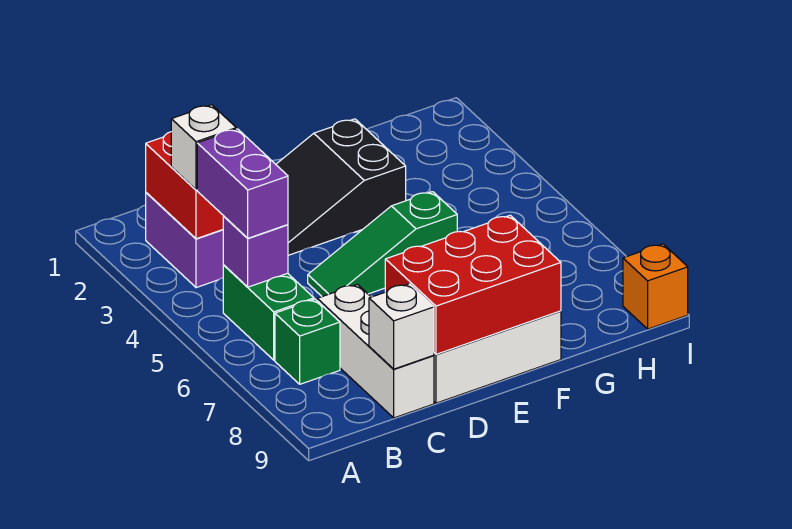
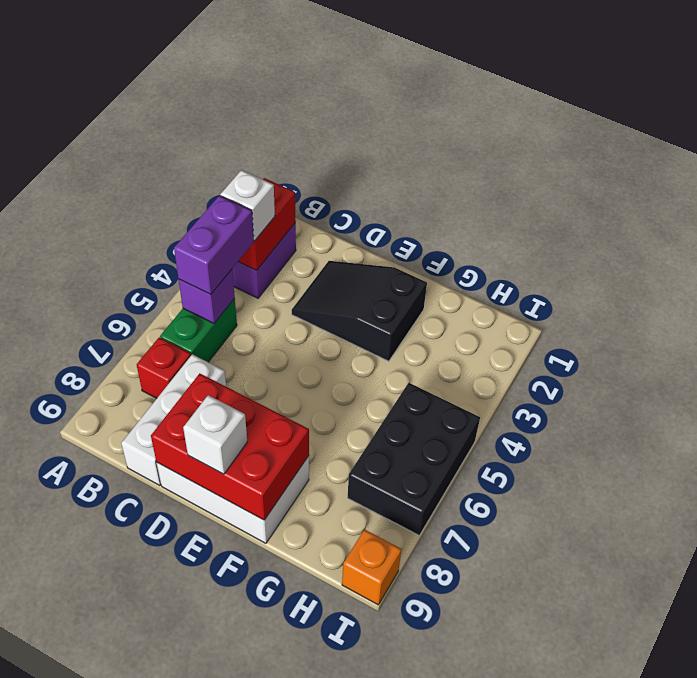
green brick B7 level 1 -> red brick B7 level 1
white brick C9 level 2 -> white brick E9 level 3
green slope D5:F5 level 1 top F -> none
none -> black brick H5:I7 level 1

